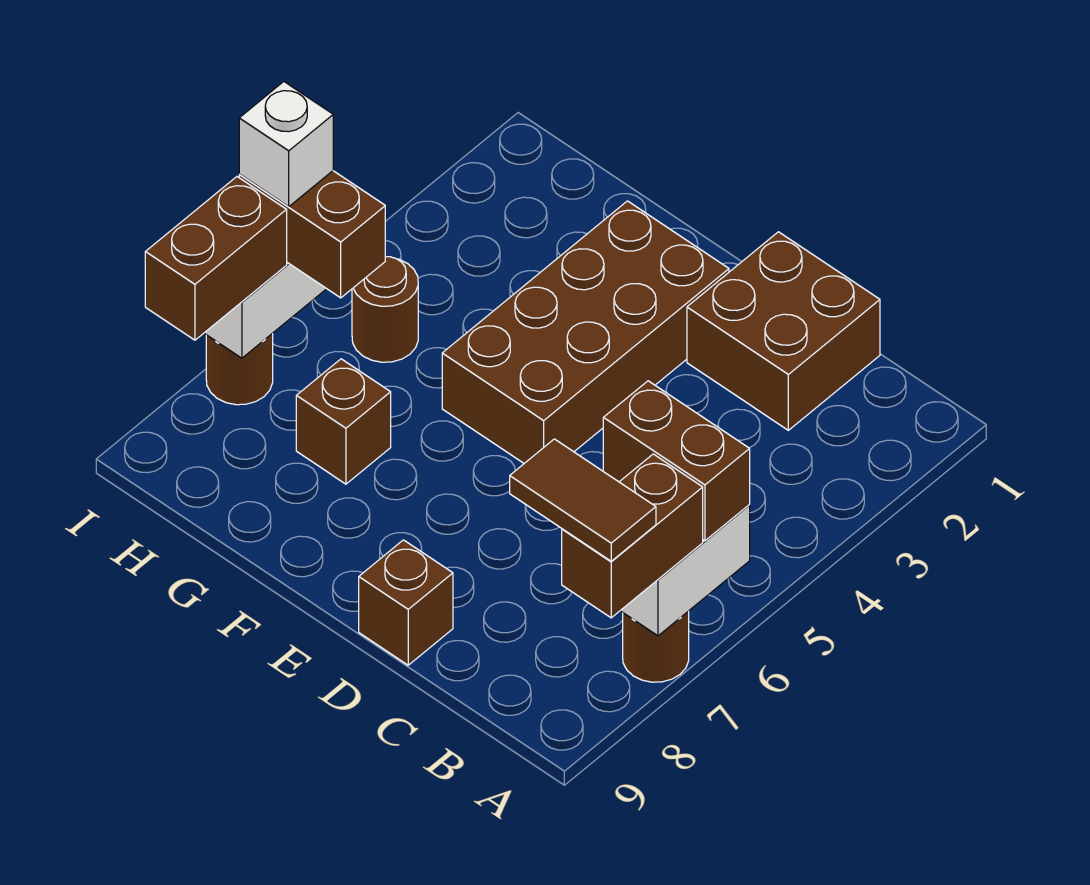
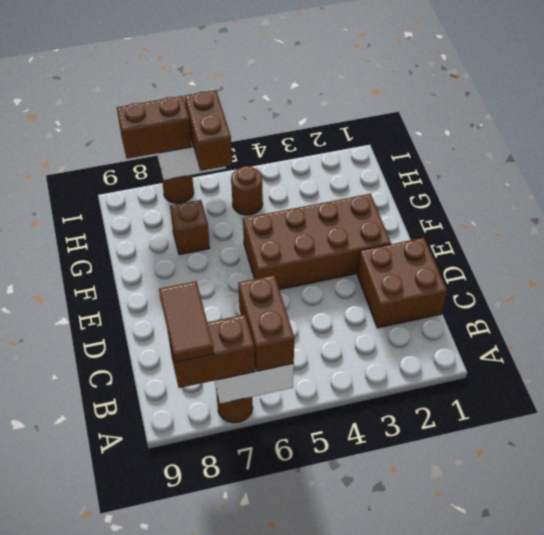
brown brick D9 level 1 -> none
white brick I6 level 4 -> none

